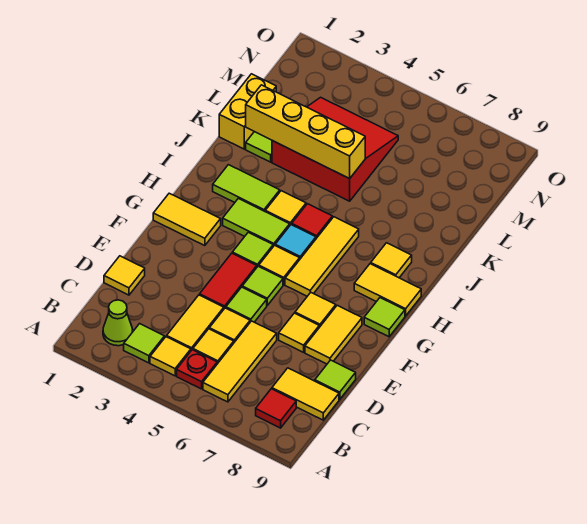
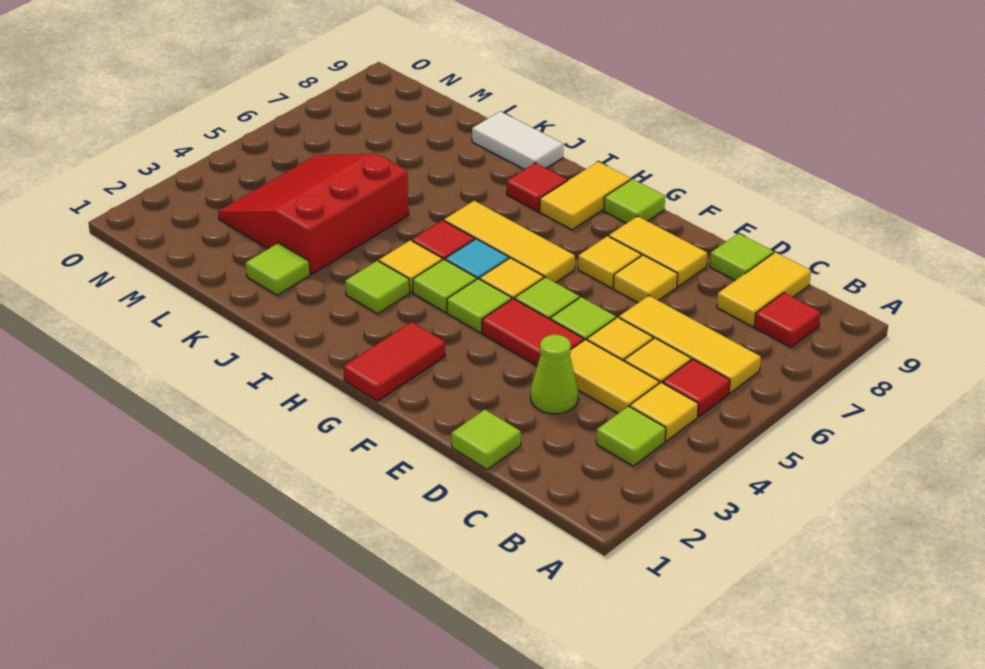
lime cone B2 level 1 -> lime cone D3 level 1
red plate B5 level 1 -> red tile B5 level 1
yellow tile D1 level 1 -> lime tile D1 level 1
yellow tile G1:G2 level 1 -> red tile G1:G2 level 1
lime tile H3:H4 level 1 -> lime tile H4 level 1
lime tile I2:I3 level 1 -> lime tile I3 level 1
yellow tile I8 level 1 -> red tile I8 level 1
none -> white tile J9:K9 level 1
yellow brick K1:L1 level 1 -> none
yellow brick K2:K5 level 2 -> none

